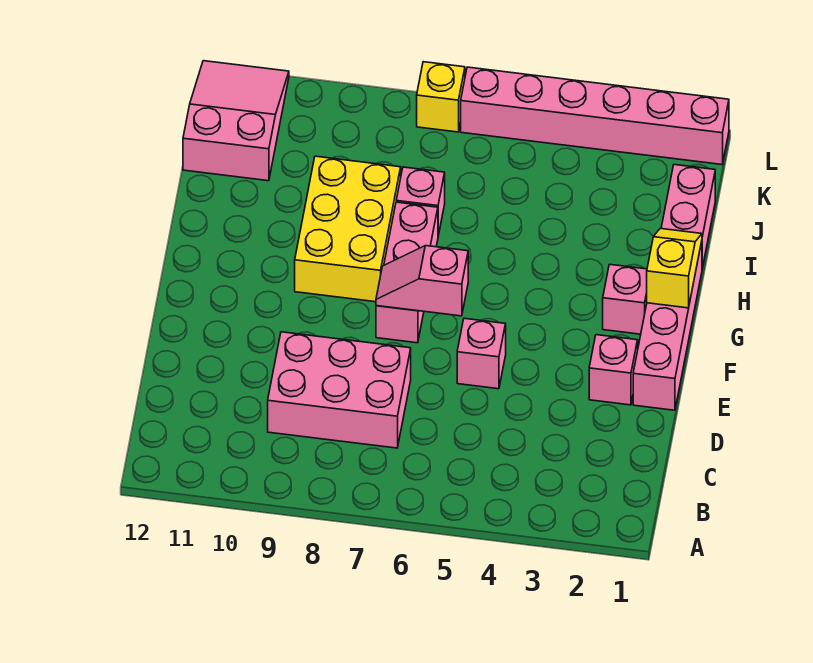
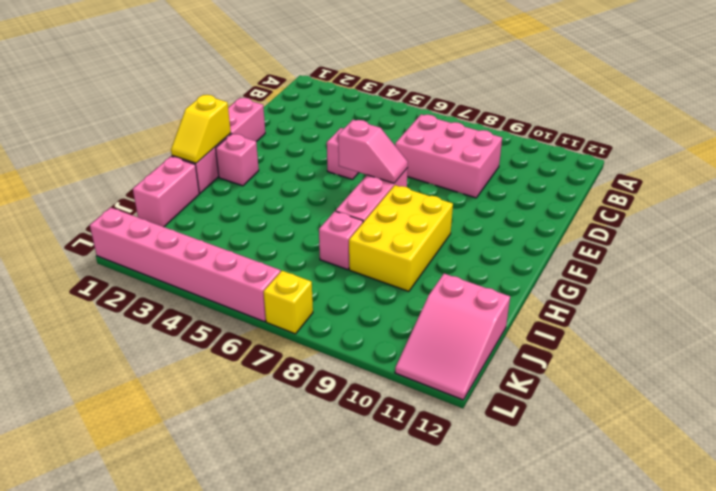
pink brick E2 level 1 -> none

